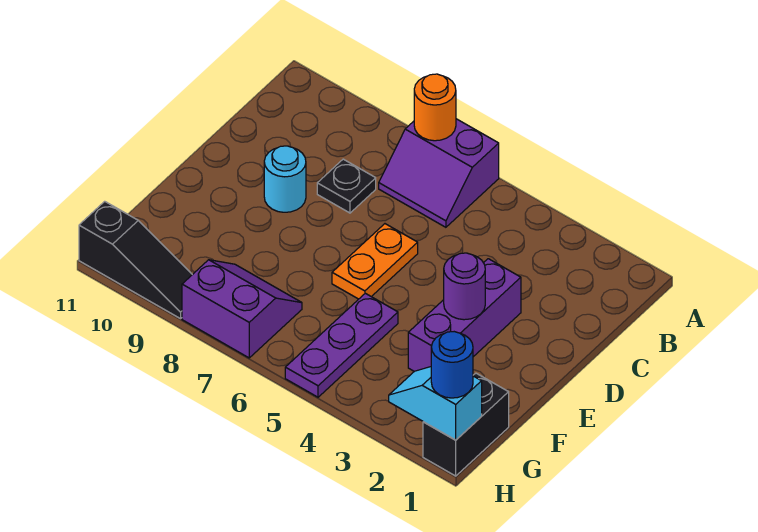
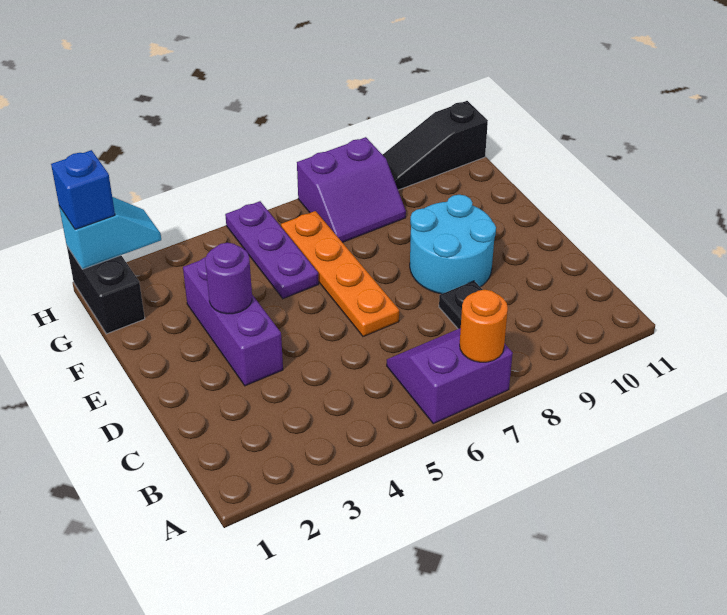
orange plate D6:E6 level 1 -> orange plate D6:G6 level 1
cyan round brick D9 level 1 -> cyan round brick D8:E9 level 1
blue round brick H1 level 3 -> blue brick H1 level 3

